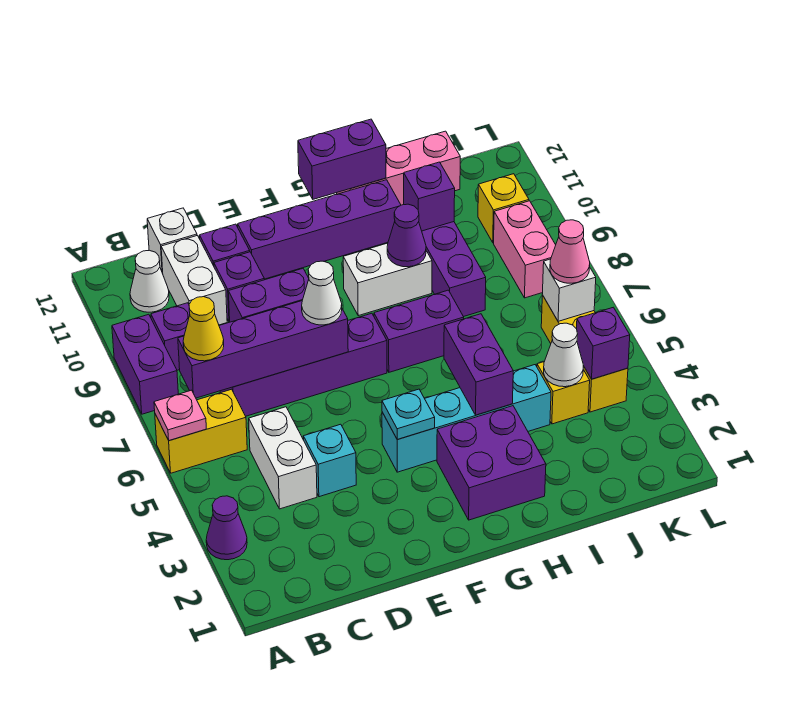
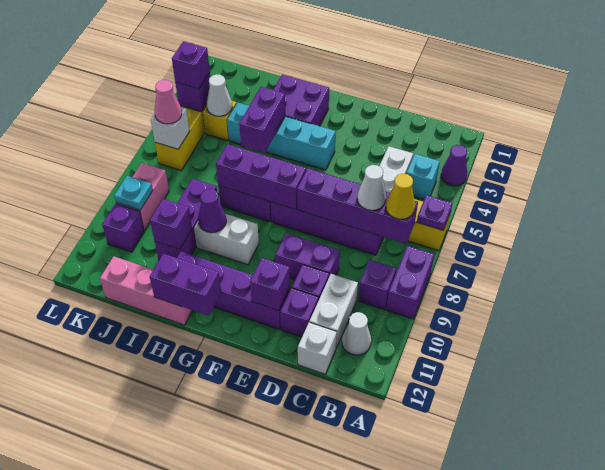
pink plate A6 level 2 -> purple plate A6 level 2
cyan brick D4 level 1 -> cyan brick B4 level 1
white cone E7 level 3 -> white cone C7 level 3
none -> purple brick E11 level 2
cyan plate F4 level 2 -> cyan plate K9 level 2
none -> purple brick F7:H7 level 2
none -> purple brick K4 level 3
yellow brick K10 level 1 -> purple brick K10 level 1

